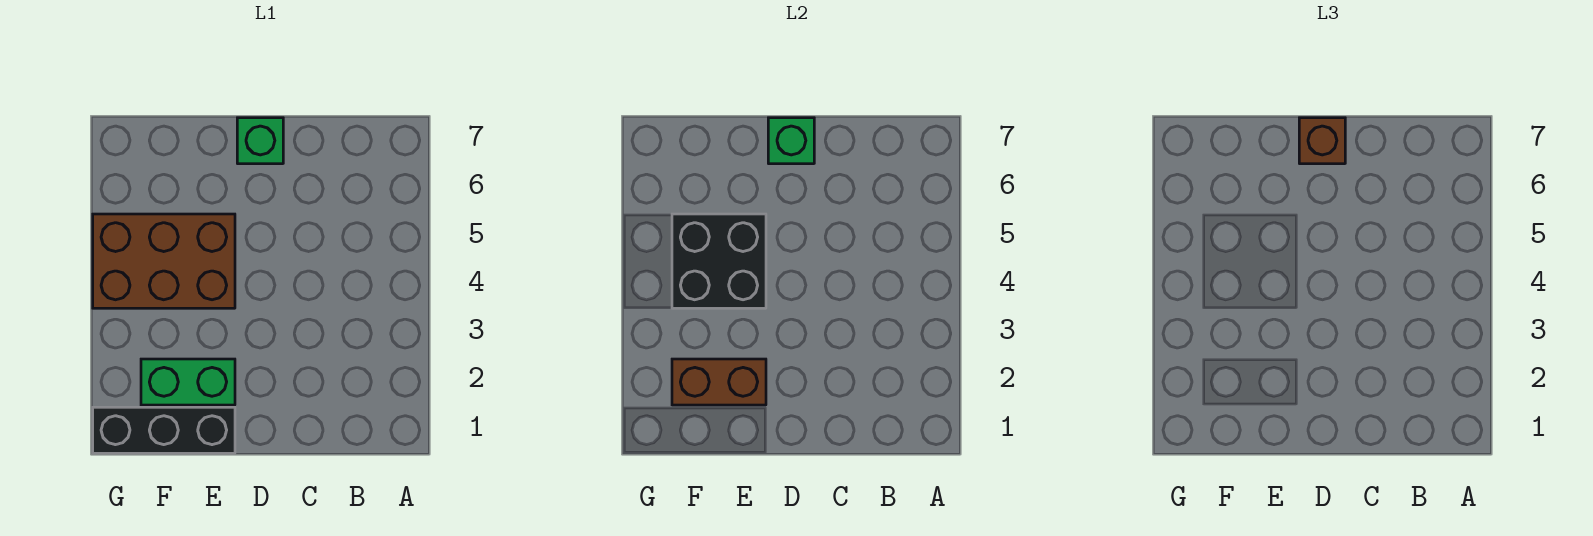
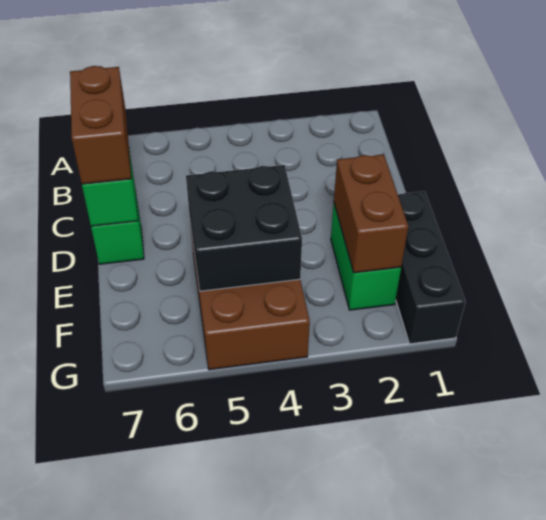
brown brick D7 level 3 -> brown brick C7:D7 level 3

